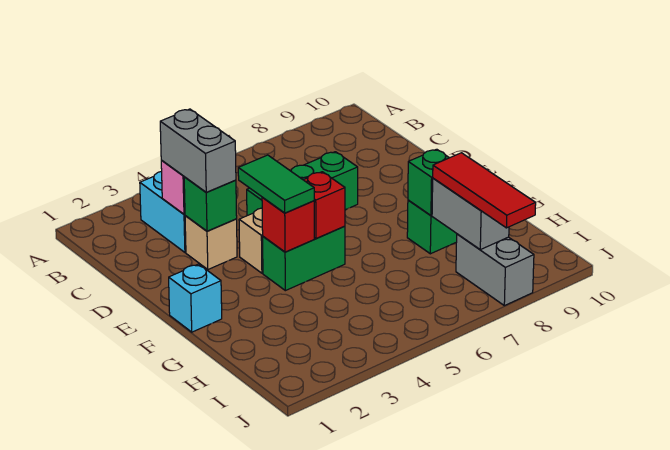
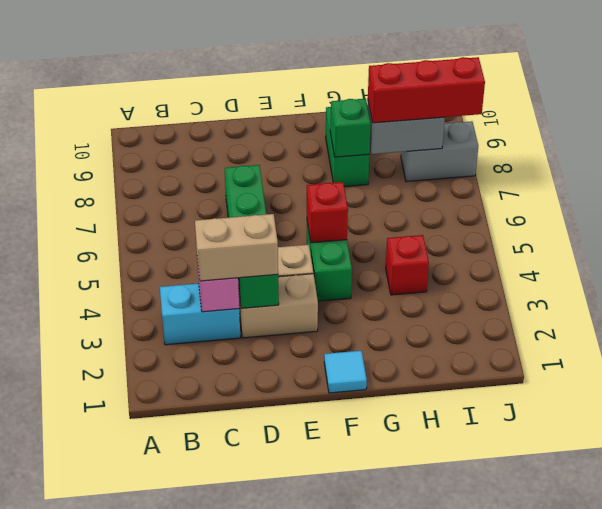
grey brick C3:D3 level 3 -> tan brick C3:D3 level 3
tan brick D3 level 1 -> tan brick D3:E3 level 1
green tile E4:F4 level 3 -> none
cyan brick F1 level 1 -> cyan tile F1 level 1
red brick F4 level 2 -> red brick H4 level 1
red tile H8:J8 level 3 -> red brick H8:J8 level 3

